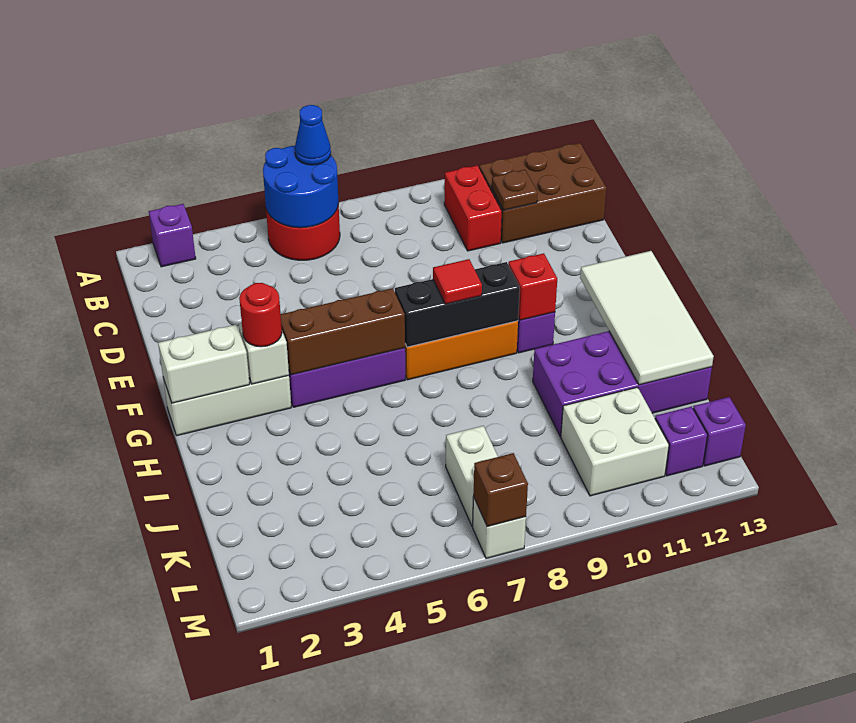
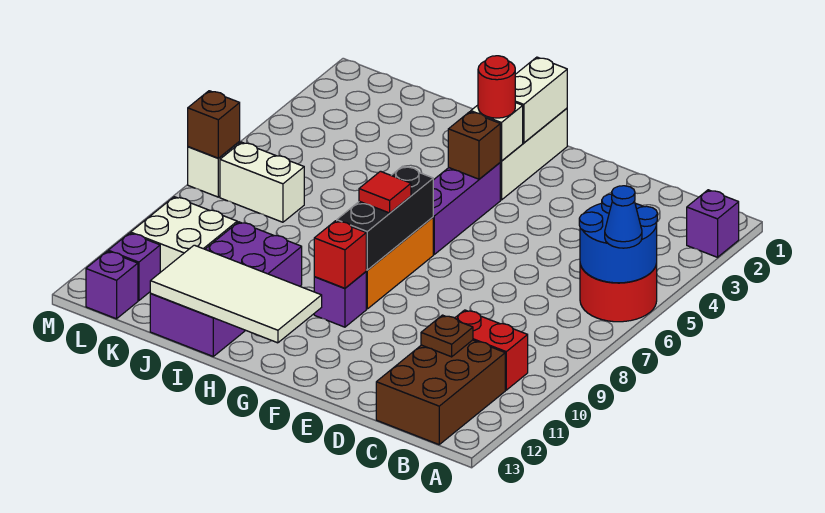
brown brick G4:G6 level 2 -> brown brick G4 level 2

